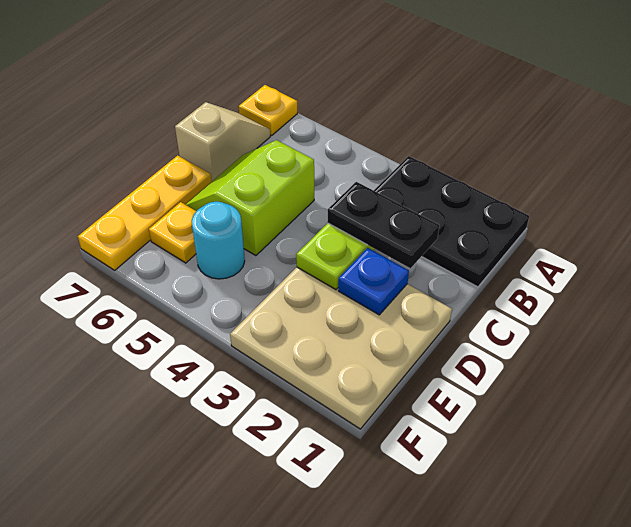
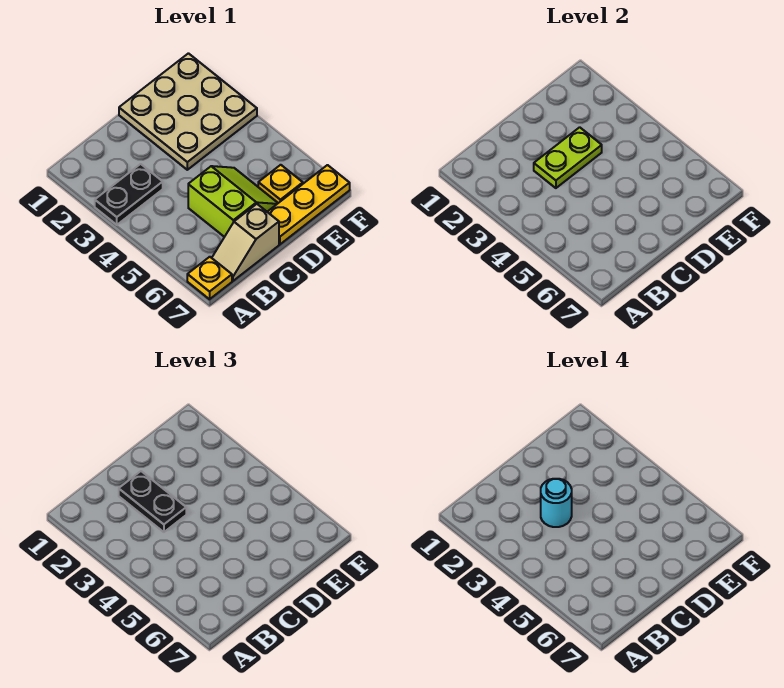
black plate A1:B3 level 1 -> black plate A3:B3 level 1
lime slope C5:D6 level 1 top 5 -> lime slope C5:D6 level 1 top C
blue plate D2 level 2 -> none
cyan round brick E5 level 1 -> cyan round brick C3 level 4

